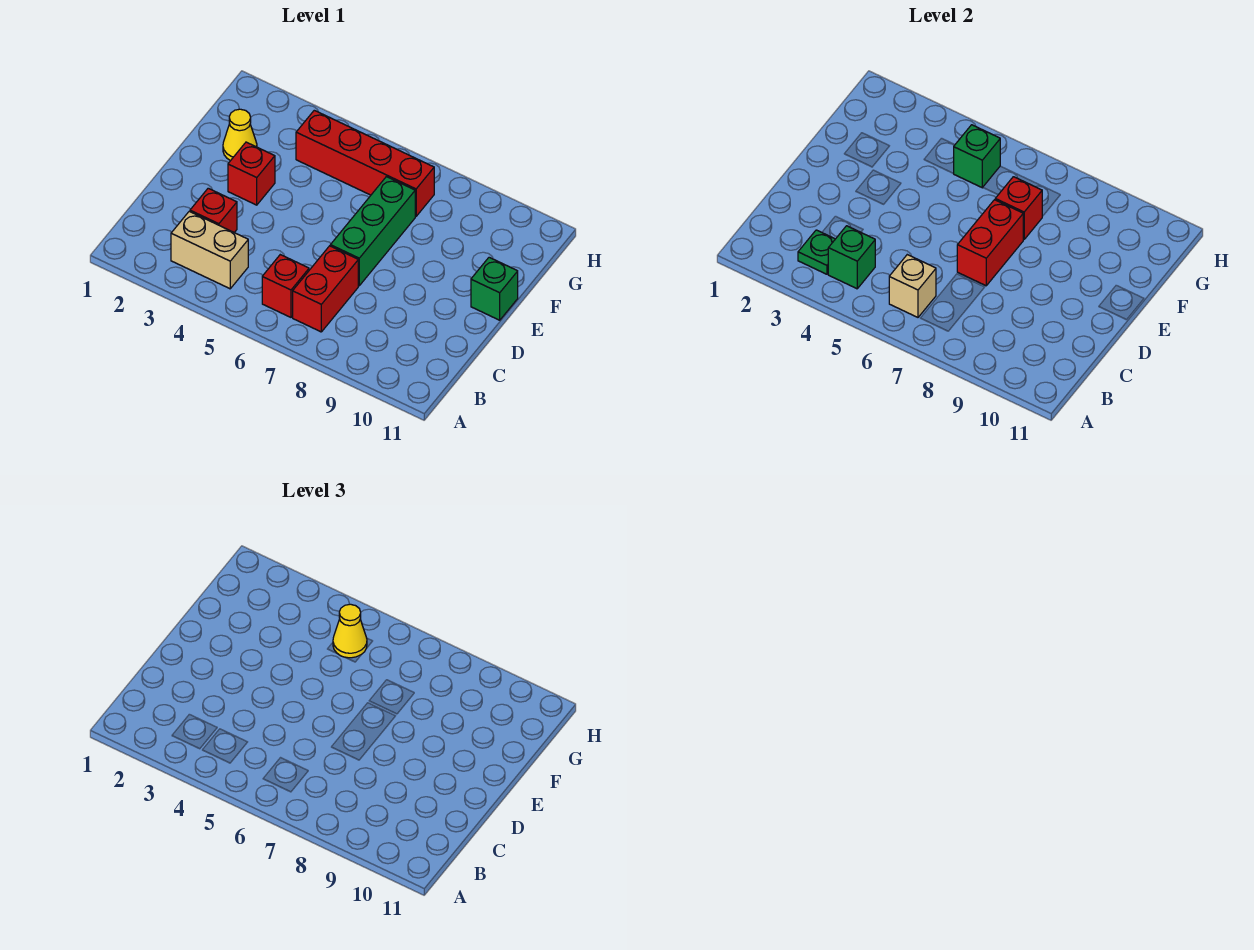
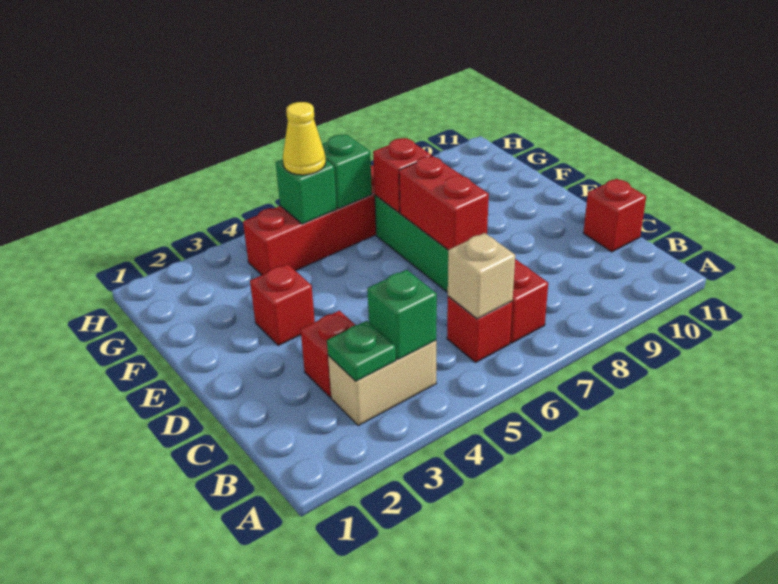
none -> red brick C11 level 1
green brick E11 level 1 -> green brick G6 level 2
yellow cone F2 level 1 -> none

